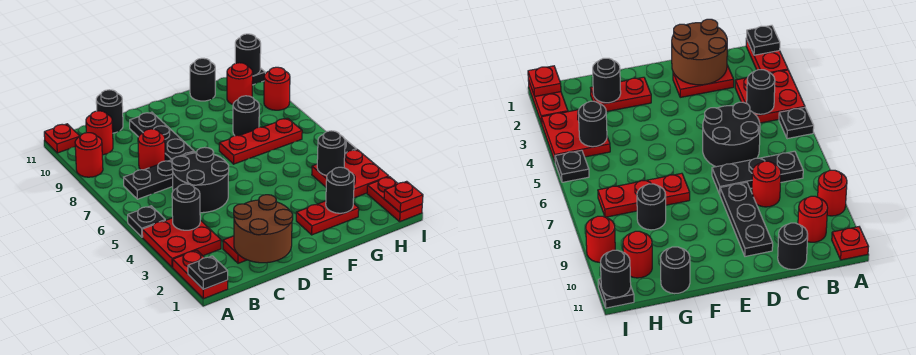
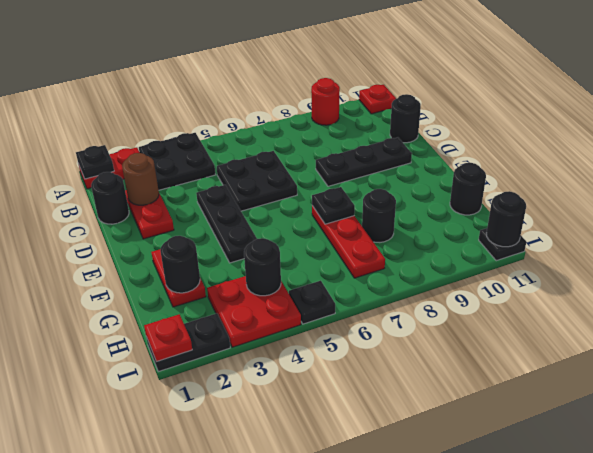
red plate A3:B4 level 1 -> black plate A3:B4 level 1
black plate A5 level 1 -> black plate F7 level 2
black round brick B4 level 2 -> black round brick C1 level 1
black plate B7:D7 level 1 -> black plate D4:F4 level 1
red round brick B10 level 1 -> none
brown round brick C1:D2 level 2 -> brown round brick C2 level 2
black round brick C5:D6 level 1 -> black plate C5:D6 level 1
red round brick C8 level 1 -> none
red round brick H10 level 1 -> none
red plate I1:I2 level 1 -> black plate I1:I2 level 1
red round brick I9 level 1 -> none

